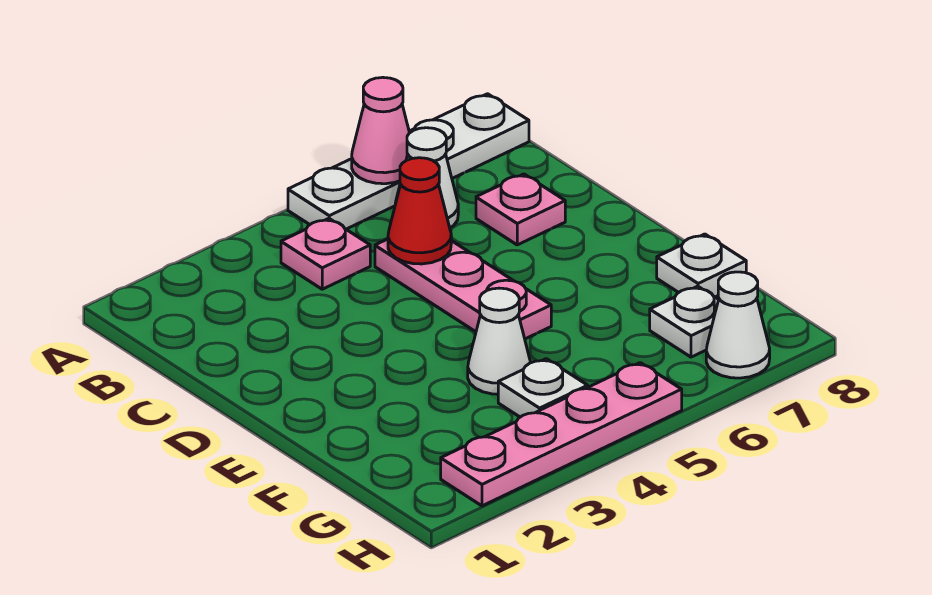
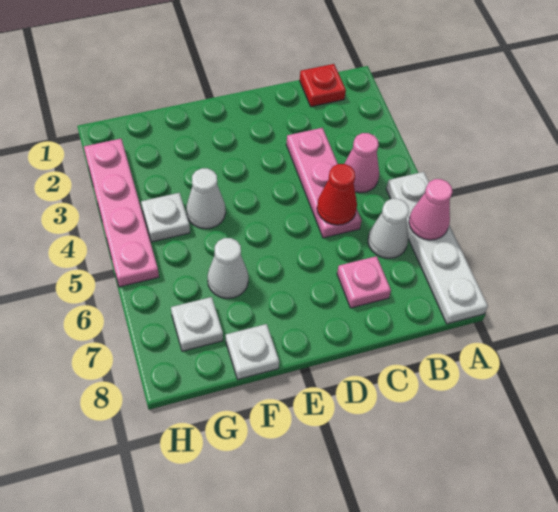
none -> red plate B1 level 1
pink plate B4 level 1 -> pink cone B4 level 1
pink plate C5:E5 level 1 -> pink plate C3:C5 level 1
white cone H7 level 1 -> white cone F6 level 1

